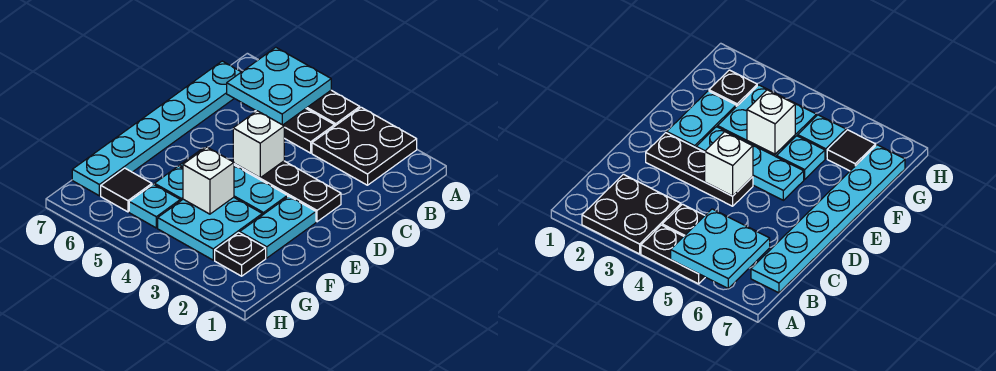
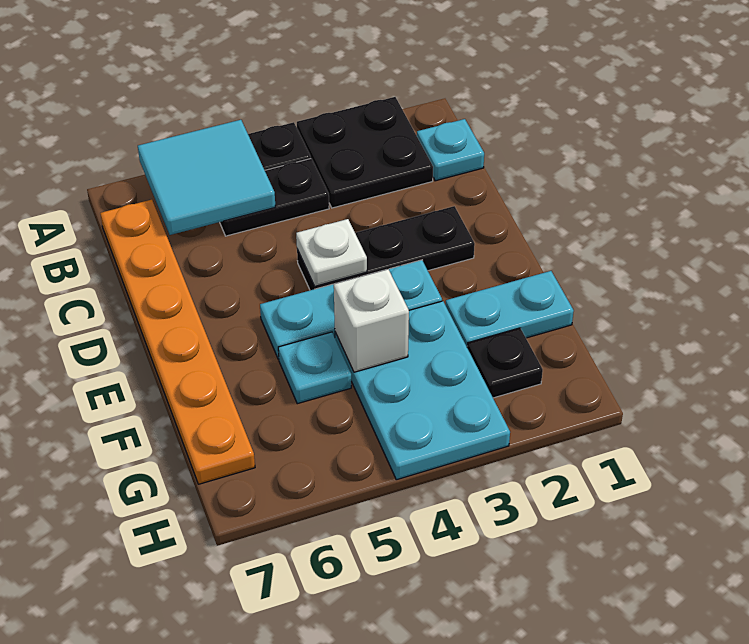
cyan plate A5:B6 level 2 -> cyan tile A5:B6 level 2
cyan plate B7:G7 level 1 -> orange plate B7:G7 level 1
white brick D4 level 2 -> white plate D4 level 2
cyan plate E2:F2 level 1 -> cyan plate F1:F2 level 1
cyan plate F3:G4 level 1 -> cyan plate F3:H4 level 1
cyan plate G5 level 1 -> cyan plate B1 level 1
black tile G6 level 1 -> none

